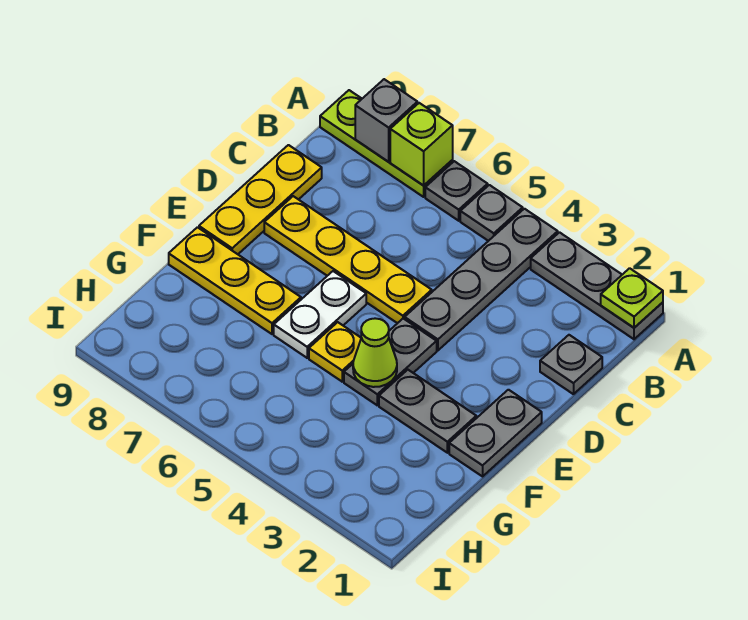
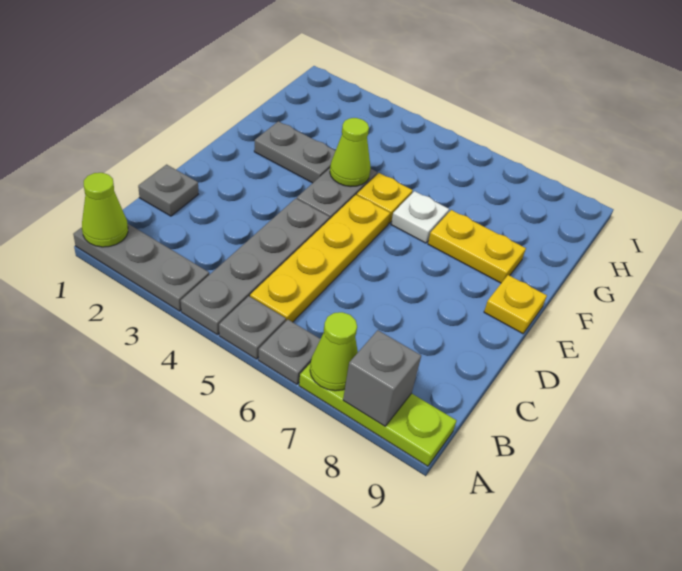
lime plate A1 level 2 -> lime cone A1 level 2
lime brick A7 level 2 -> lime cone A7 level 2
yellow plate C9:E9 level 1 -> yellow plate E9 level 1
yellow plate D5:D8 level 1 -> yellow plate B5:E5 level 1
grey plate E1:F1 level 1 -> none
white plate E6:F6 level 1 -> white plate F6 level 1
yellow plate F7:F9 level 1 -> yellow plate F7:F8 level 1

